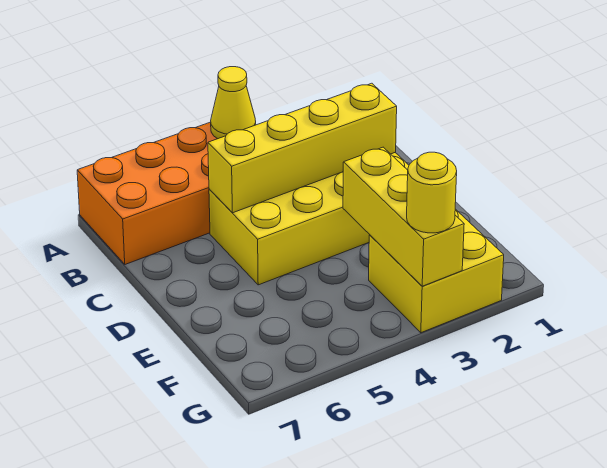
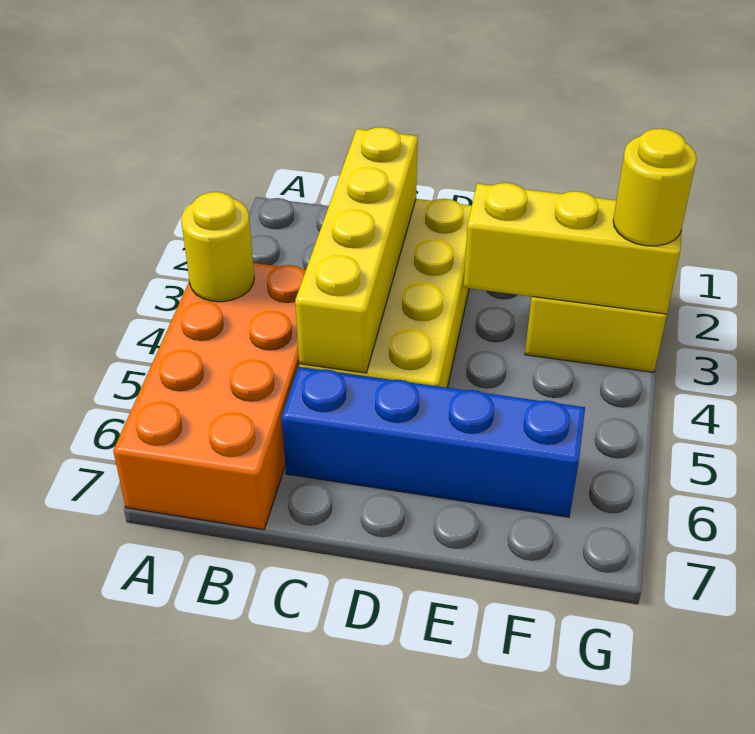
yellow cone A4 level 2 -> yellow round brick A4 level 2
none -> blue brick C6:F6 level 1

